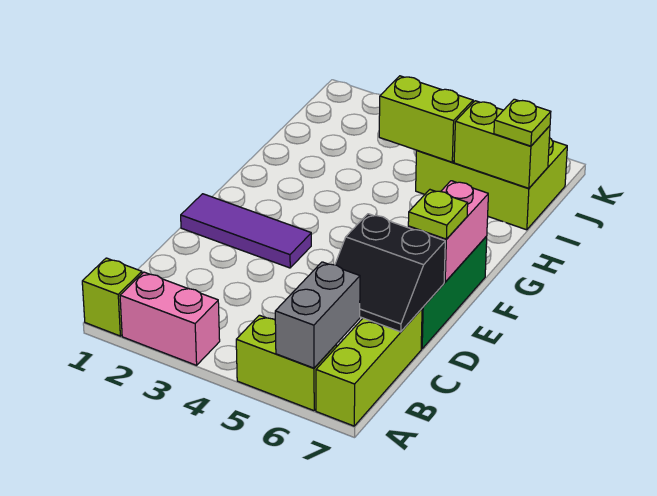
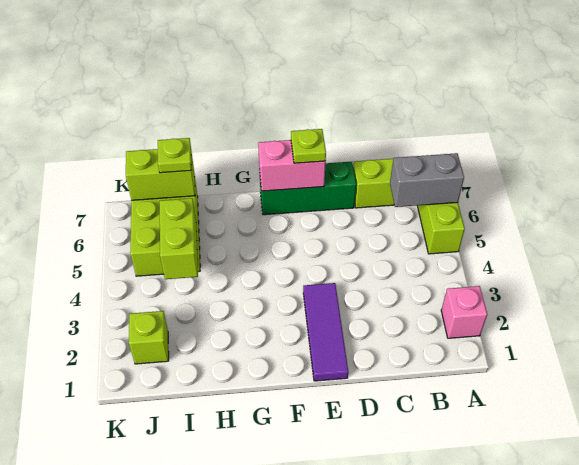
lime brick A1 level 1 -> lime brick J2 level 1
pink brick A2:A3 level 1 -> pink brick A2 level 1
black slope C6:D7 level 2 top D -> none
lime brick I6:I7 level 2 -> lime brick I7:J7 level 2

